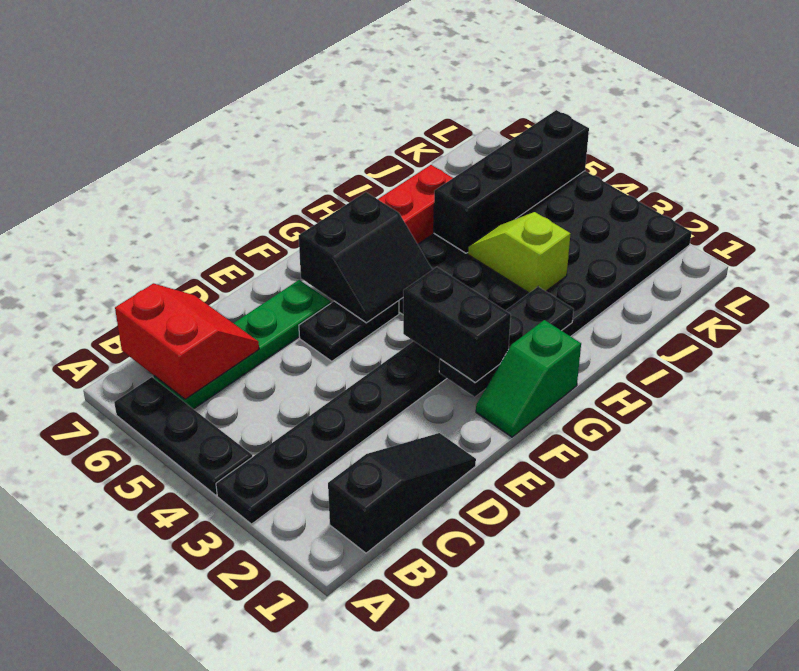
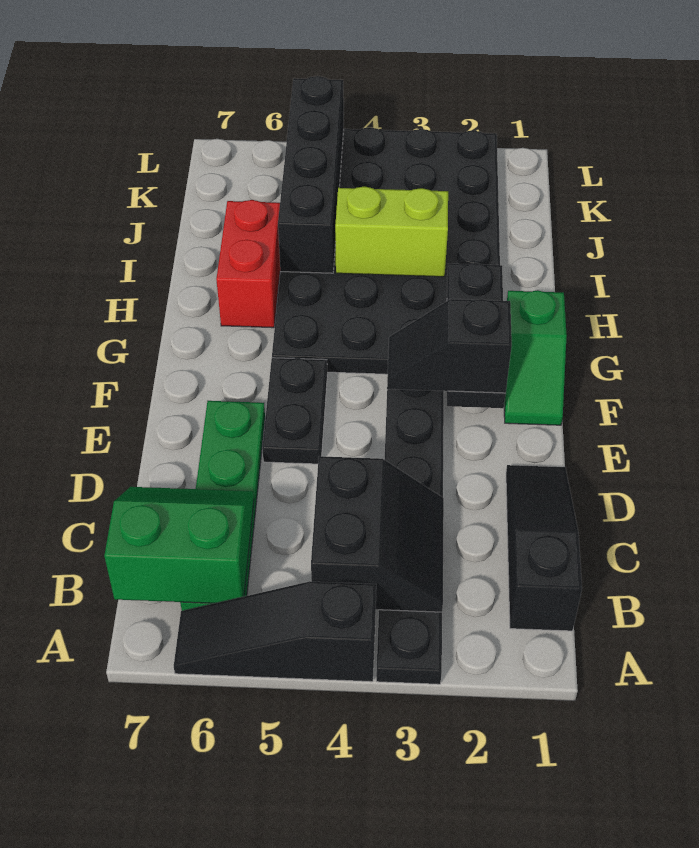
black plate A4:A6 level 1 -> black slope A4:A6 level 1 top 4
red slope B6:C7 level 2 top B -> green slope B6:C7 level 2 top B
black brick F2:F3 level 3 -> black slope F2:F3 level 3 top 2
black slope F5:G6 level 2 top 6 -> black slope B3:C4 level 2 top 4
lime slope I3:I4 level 2 top 3 -> lime brick I3:I4 level 2

